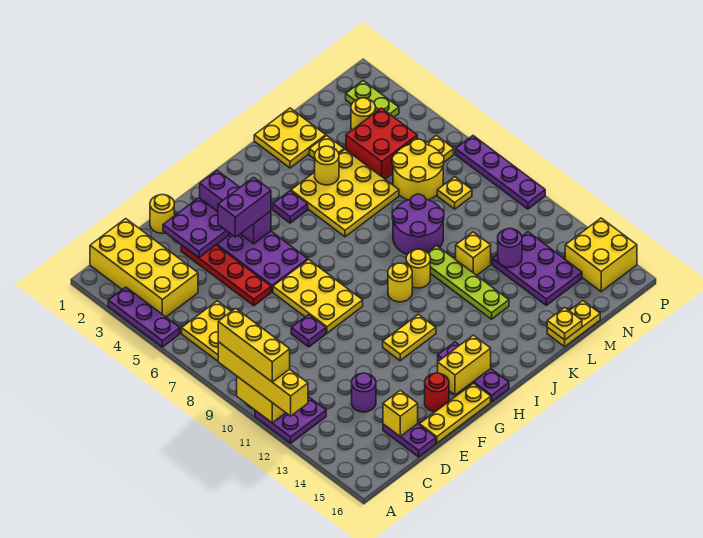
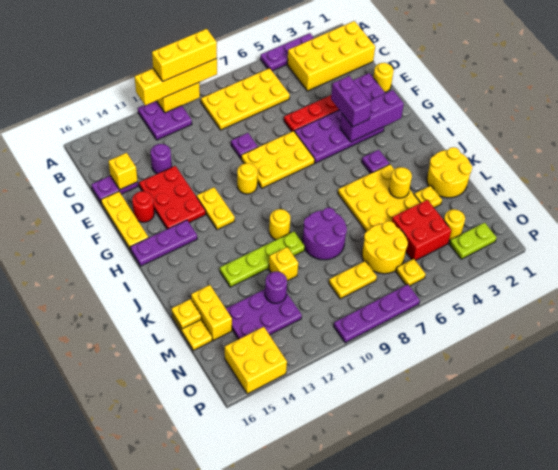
none -> red plate E13:G14 level 1
yellow brick G15:H15 level 2 -> yellow brick L15:M15 level 1
yellow round brick I10 level 1 -> yellow round brick G10 level 1
yellow plate K1:L2 level 1 -> yellow round brick K1:L2 level 1
yellow plate N8 level 1 -> yellow plate N8:N9 level 1

